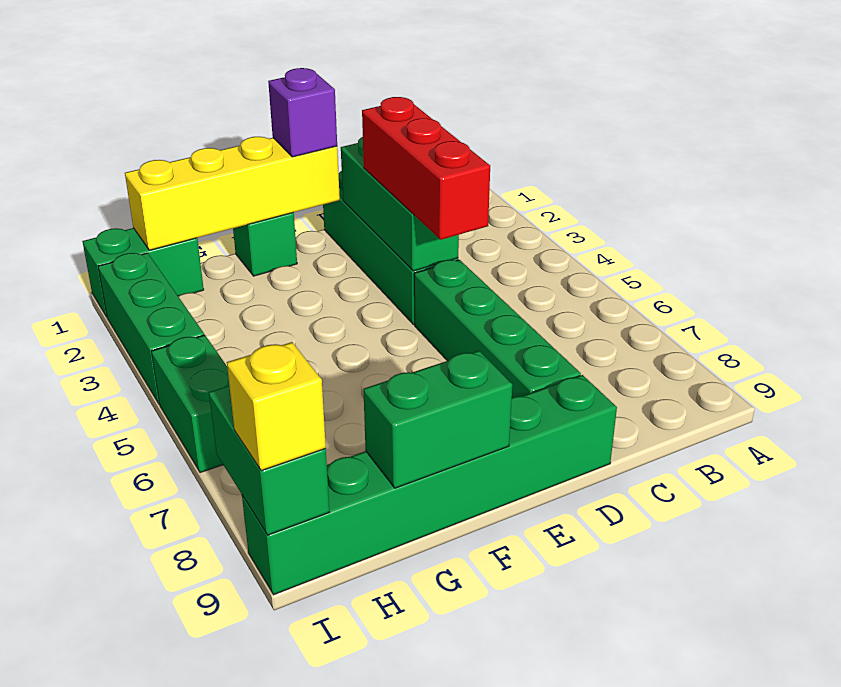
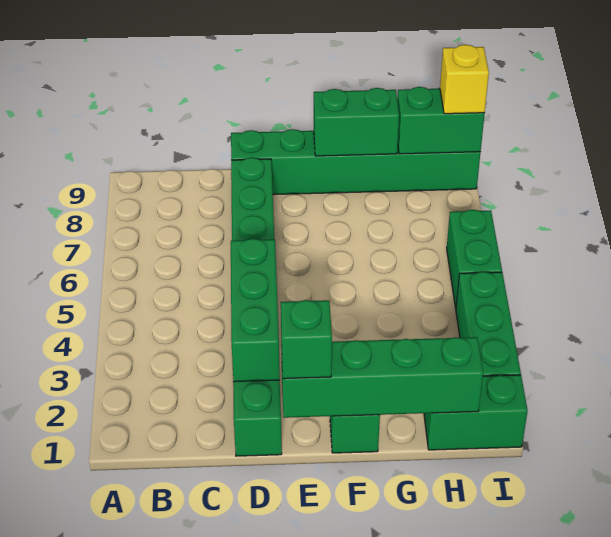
red brick D3:D5 level 3 -> none
yellow brick E1:H1 level 2 -> green brick E1:H1 level 2
purple brick E1 level 3 -> green brick E1 level 3
green brick I8:I9 level 2 -> green brick H9:I9 level 2

